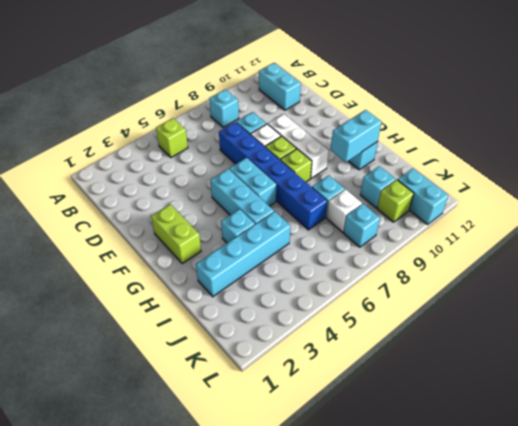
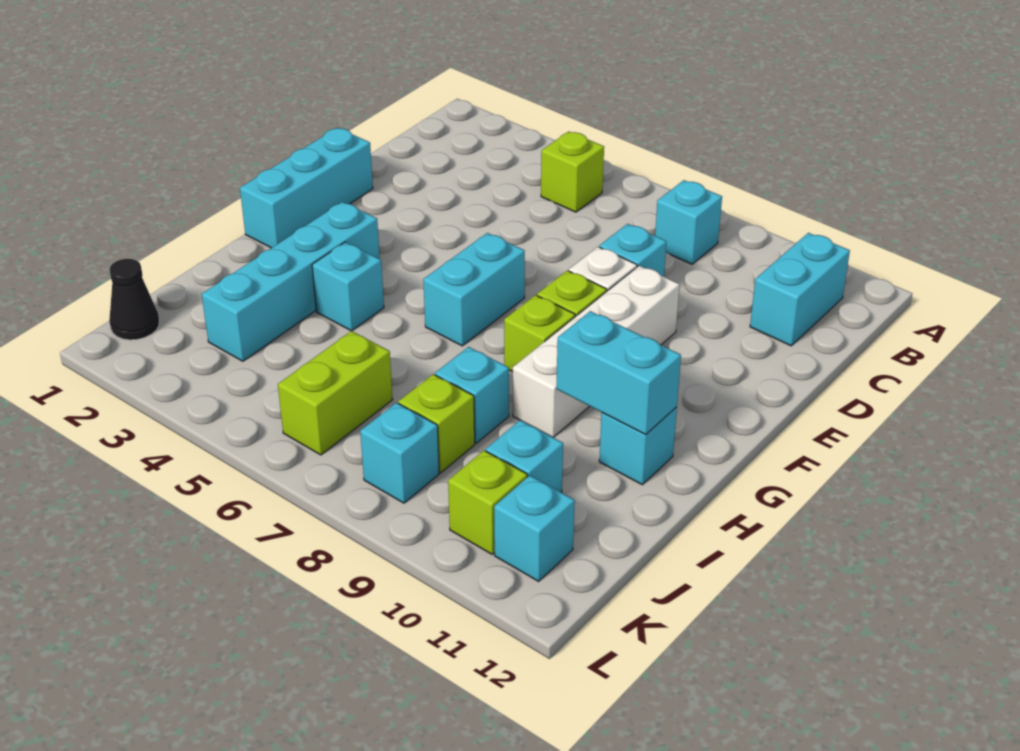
blue brick D7:I7 level 1 -> none
white brick E9:G9 level 1 -> white brick E9:H9 level 1
lime brick F2:G2 level 1 -> lime brick J6:K6 level 1
cyan brick F5:H5 level 1 -> cyan brick E1:G1 level 1
cyan brick I2:I5 level 1 -> cyan brick G3:J3 level 1
white brick J8 level 1 -> lime brick J8 level 1
none -> black cone K1 level 1
cyan brick K11:L11 level 1 -> cyan brick K11 level 1

